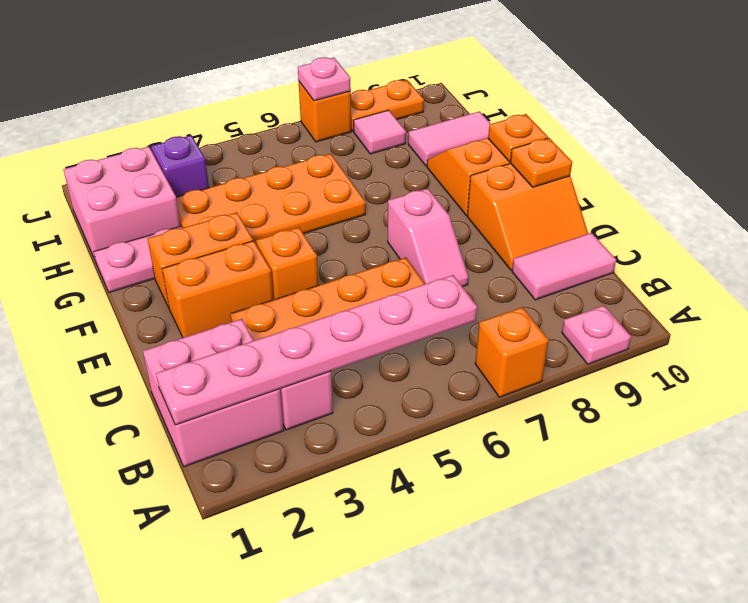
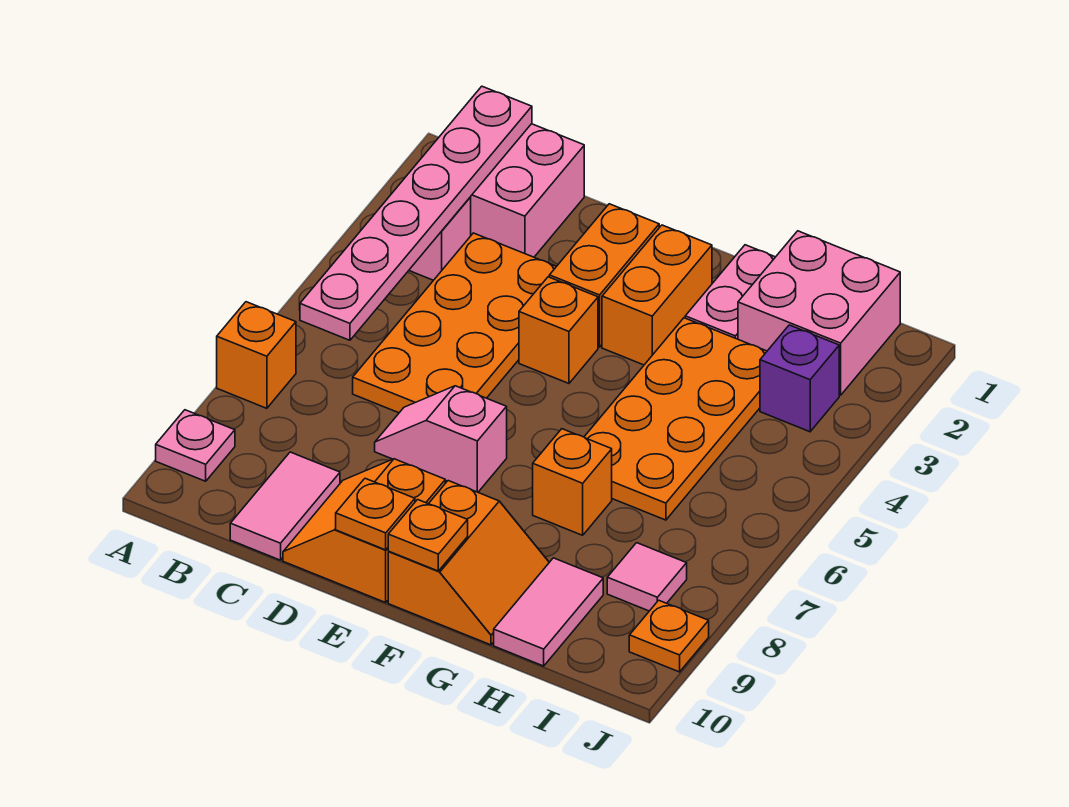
orange brick J7 level 1 -> orange brick G7 level 1
pink plate J7 level 2 -> none
orange plate J8:J9 level 1 -> orange plate J9 level 1

